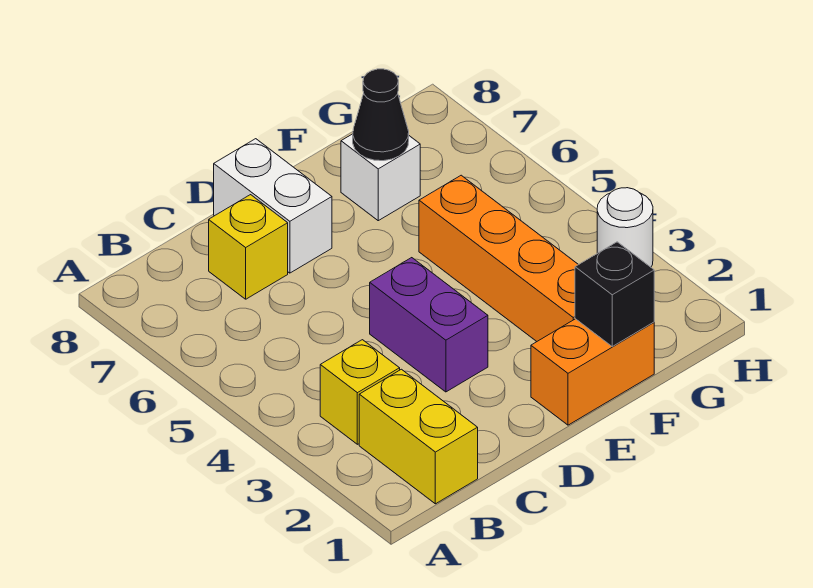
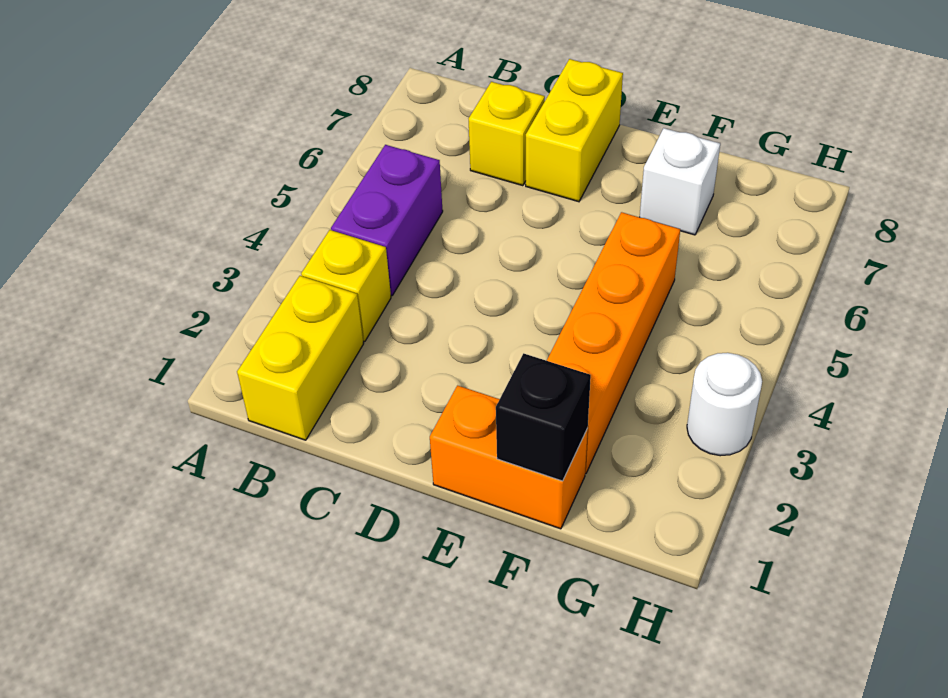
purple brick D3:D4 level 1 -> purple brick B4:B5 level 1
white brick D7:D8 level 1 -> yellow brick D7:D8 level 1
black cone F7 level 2 -> none

